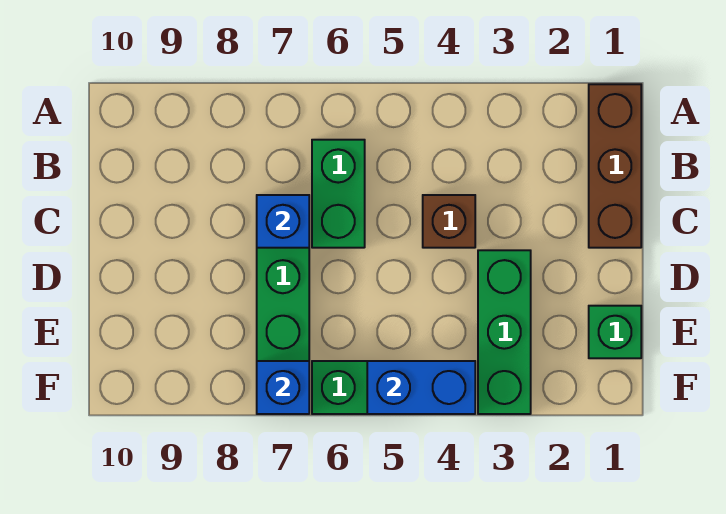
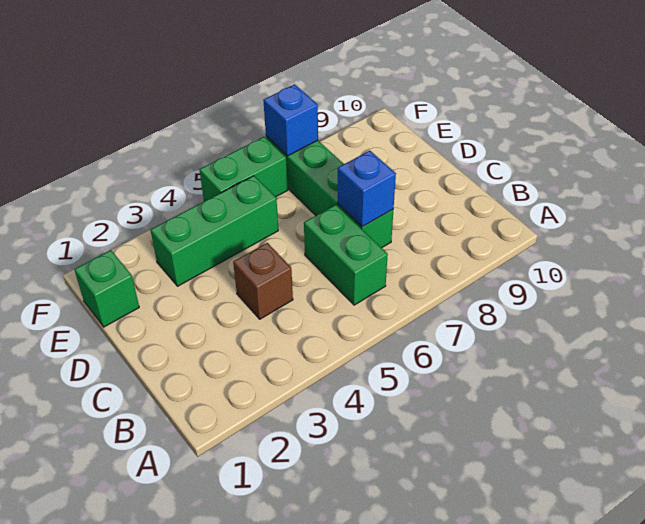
brown brick A1:C1 level 1 -> none
green brick D3:F3 level 1 -> green brick E3:E5 level 1
blue brick F4:F5 level 2 -> none

